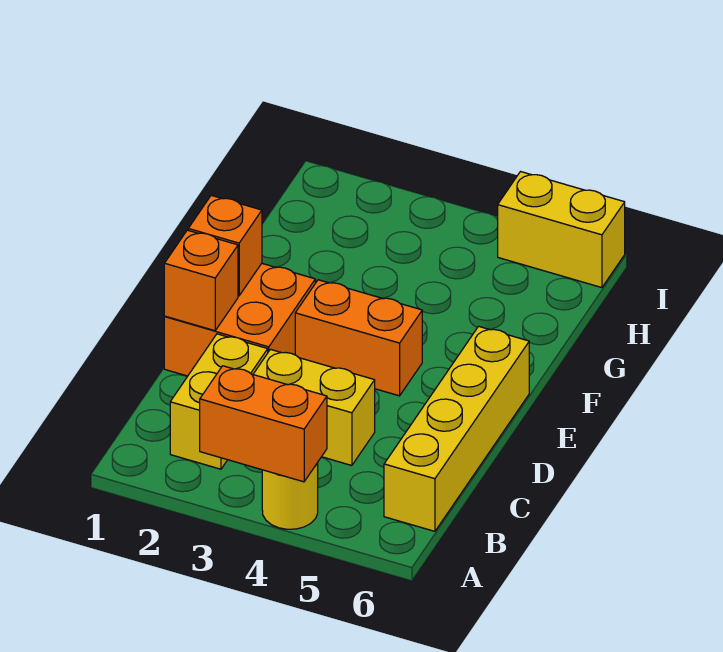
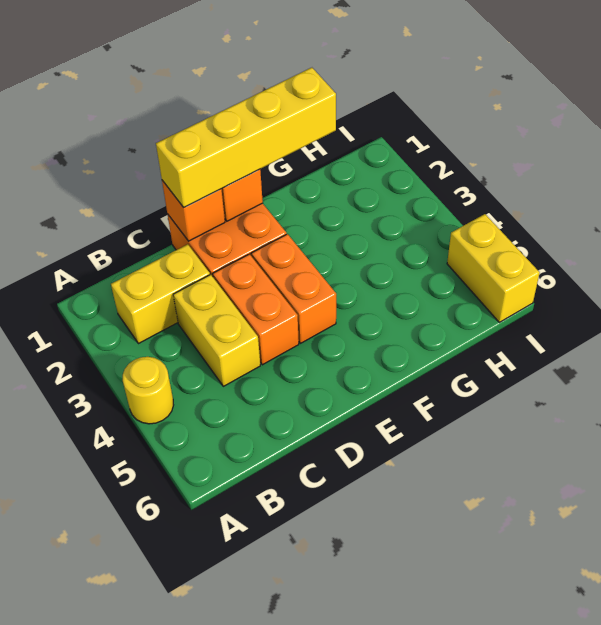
orange brick A3:A4 level 2 -> orange brick D3:D4 level 1
yellow brick B6:E6 level 1 -> yellow brick D1:G1 level 3

